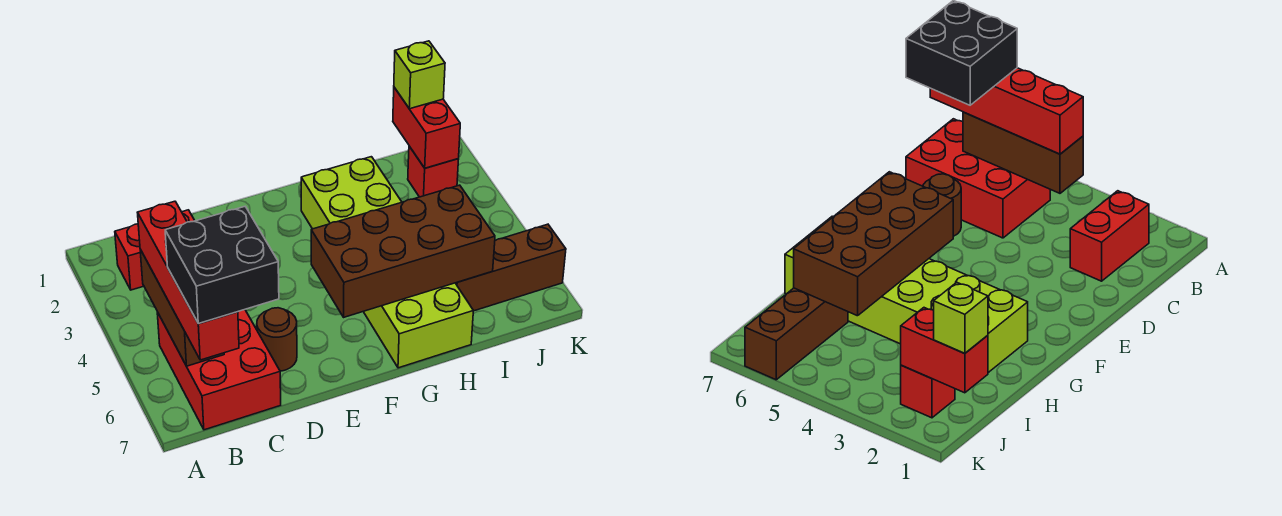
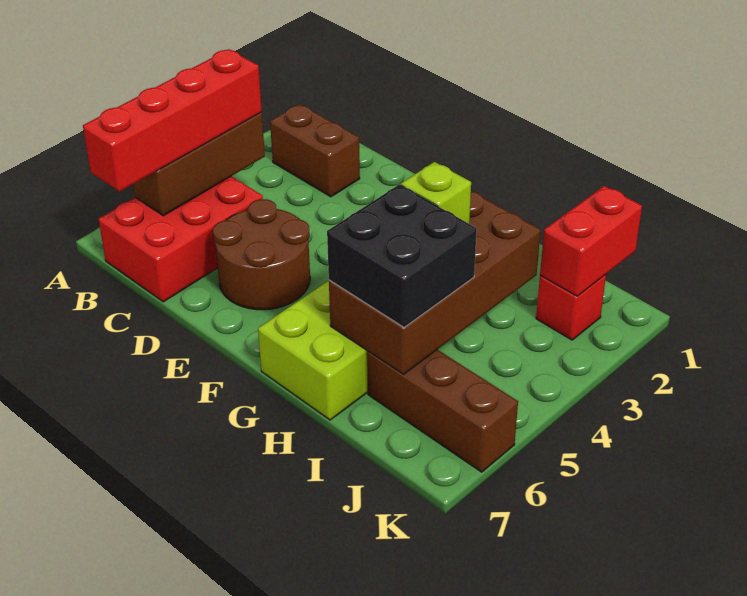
red brick B2:C2 level 1 -> brown brick B2:C2 level 1
black brick B6:C7 level 4 -> black brick H5:I6 level 3
brown round brick D6 level 1 -> brown round brick D5:E6 level 1
brown brick F5:I6 level 2 -> brown brick H3:I6 level 2
lime brick J1 level 3 -> lime brick H4 level 3

